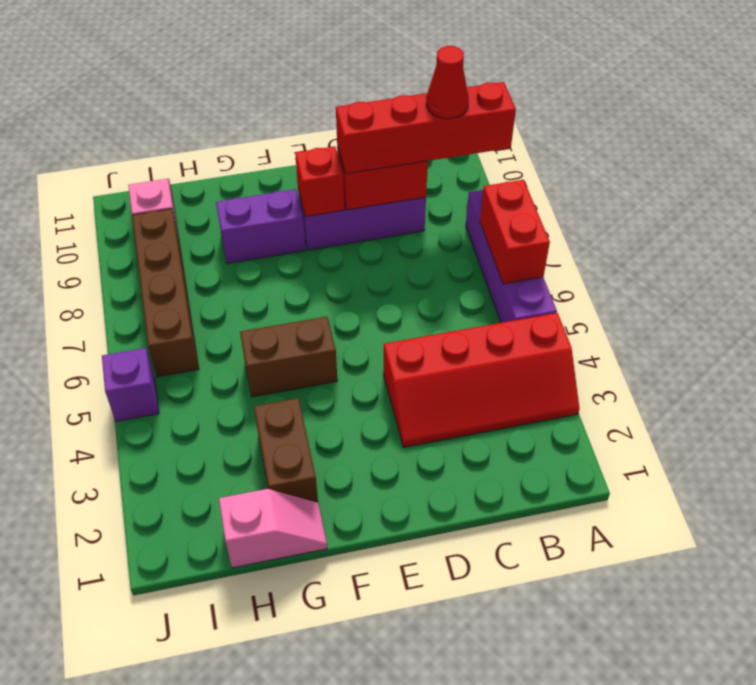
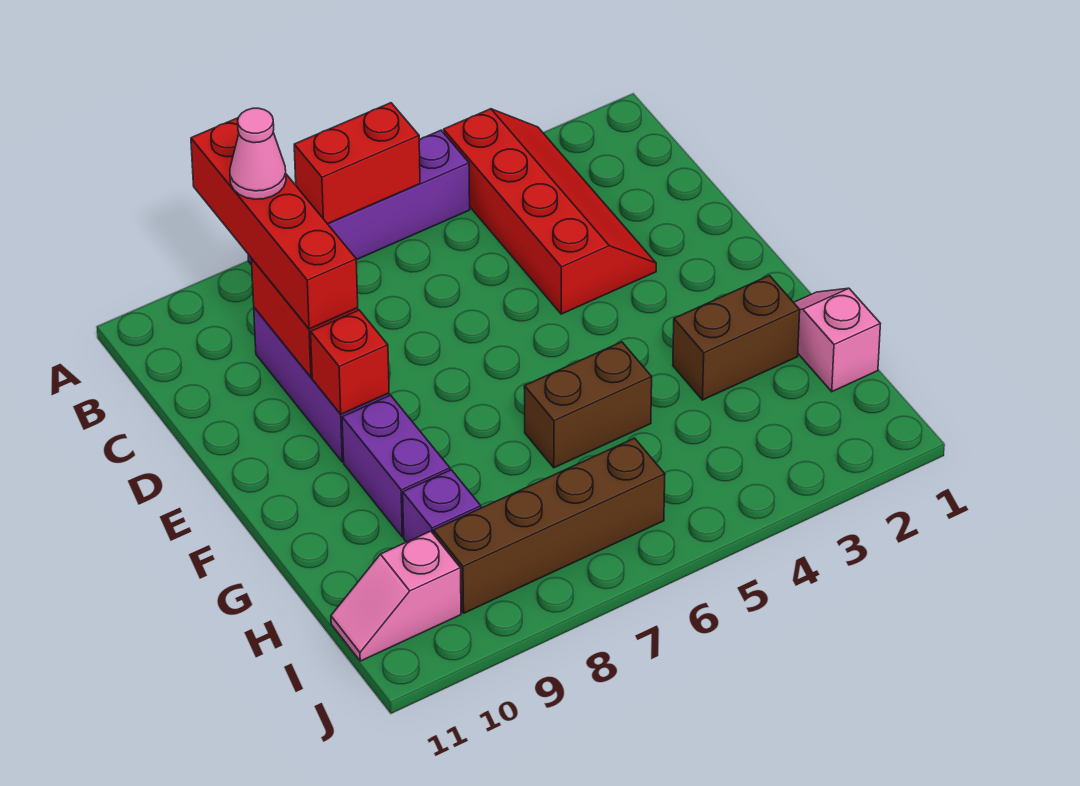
red cone B9 level 4 -> pink cone B9 level 4
brown brick F5:G5 level 1 -> brown brick G5:G6 level 1
purple brick J5 level 1 -> purple brick H9 level 1

